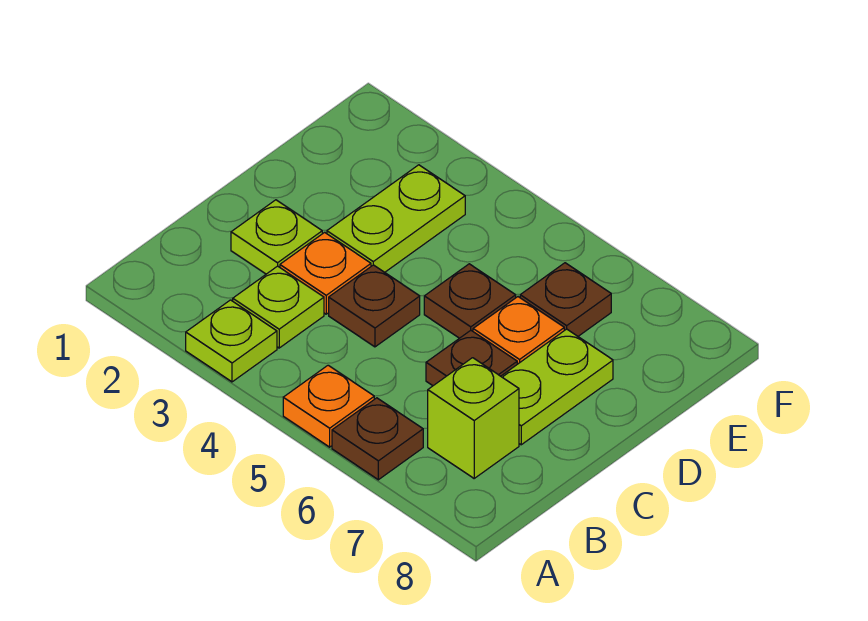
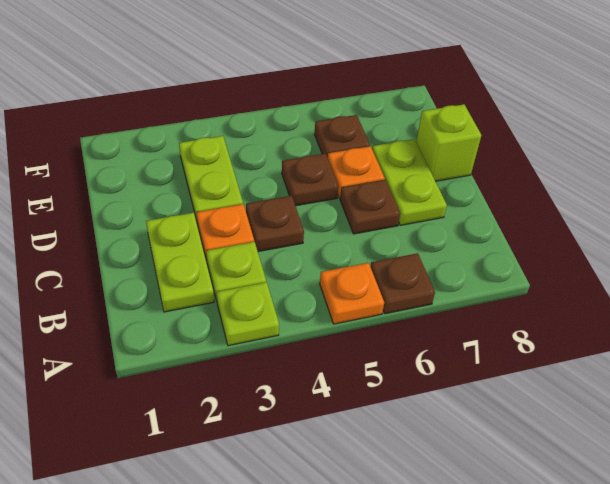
lime brick B7 level 1 -> lime brick D8 level 1
lime plate C2 level 1 -> lime plate B2:C2 level 1

